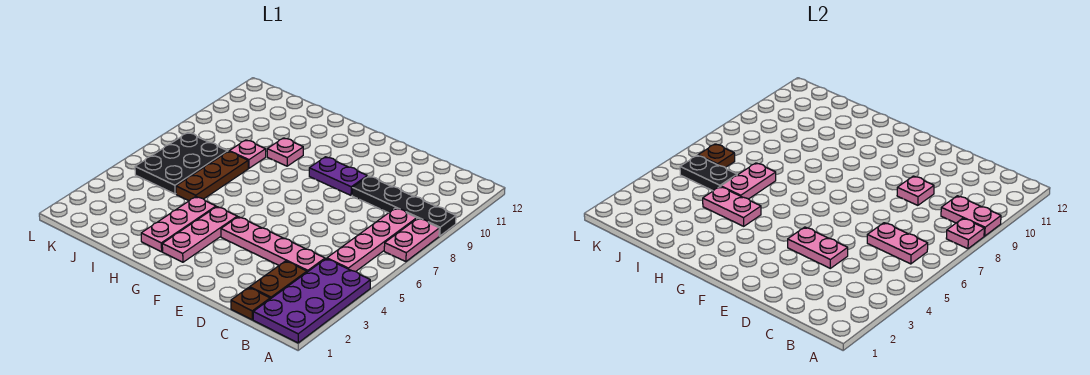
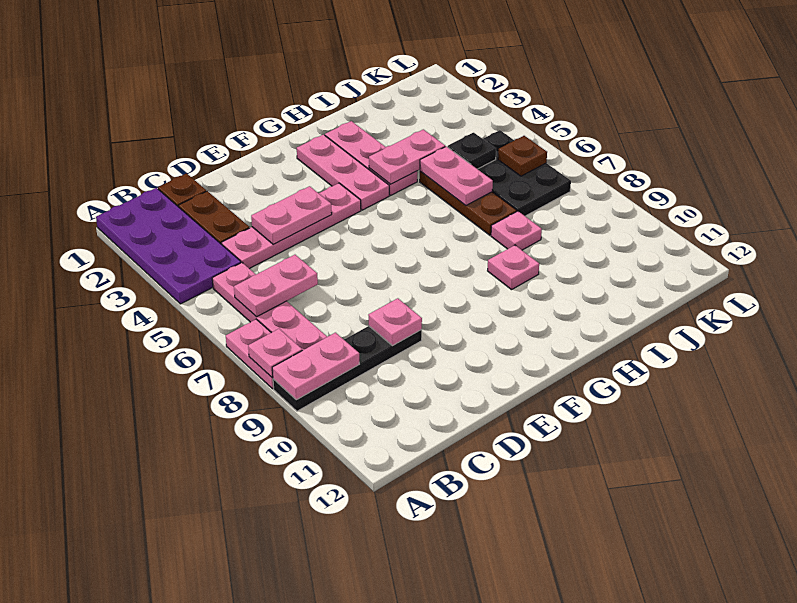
purple plate E9:F9 level 1 -> none
black plate J5:K5 level 2 -> black plate J5 level 2

